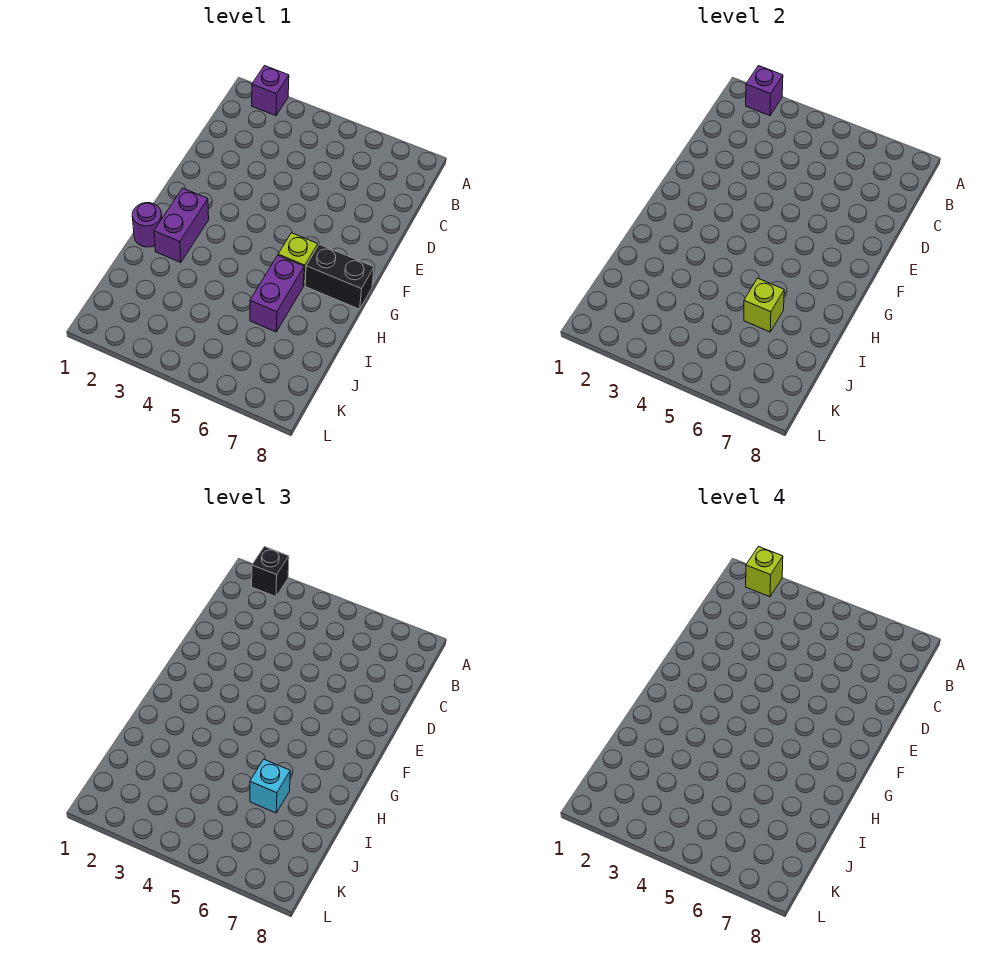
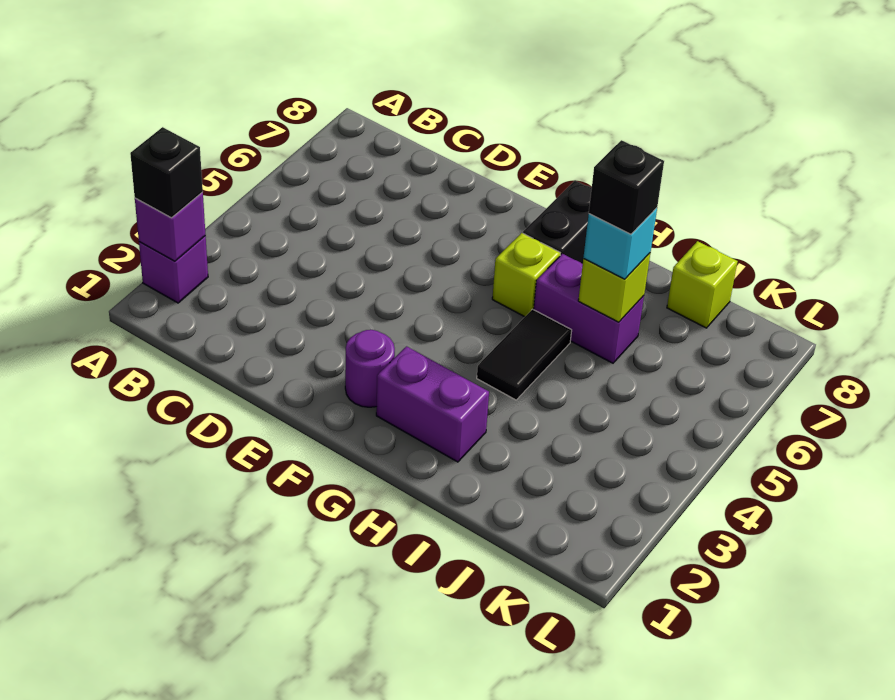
lime brick A2 level 4 -> lime brick J8 level 1
purple round brick H1 level 1 -> purple round brick F2 level 1
none -> black tile H4:H5 level 1
none -> black brick I6 level 4

